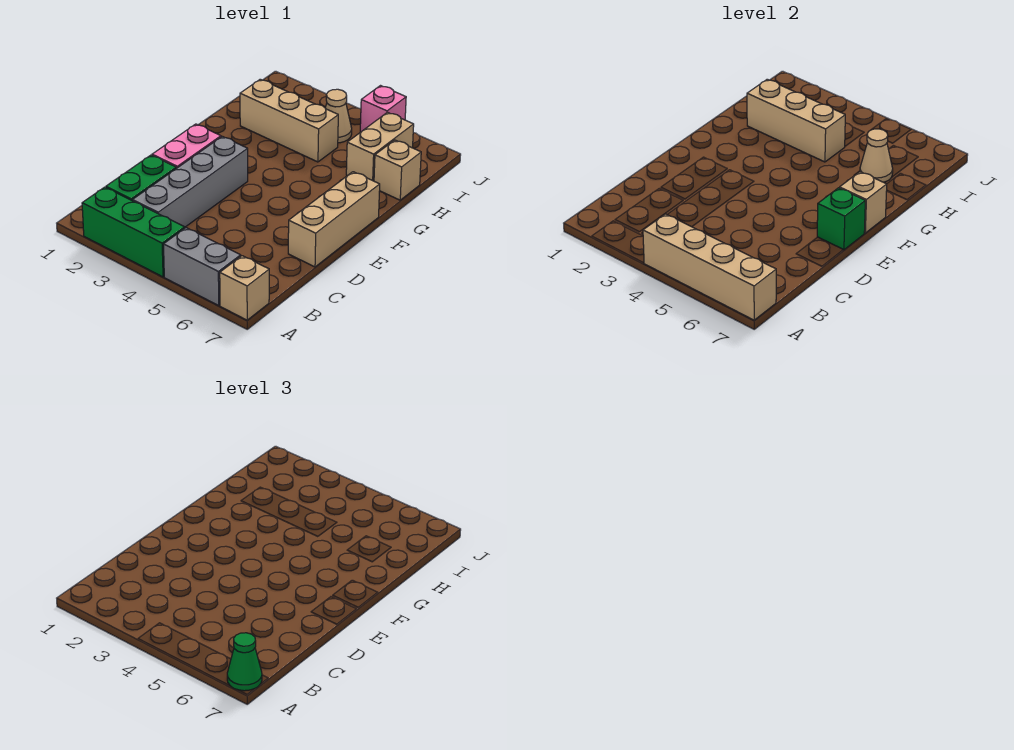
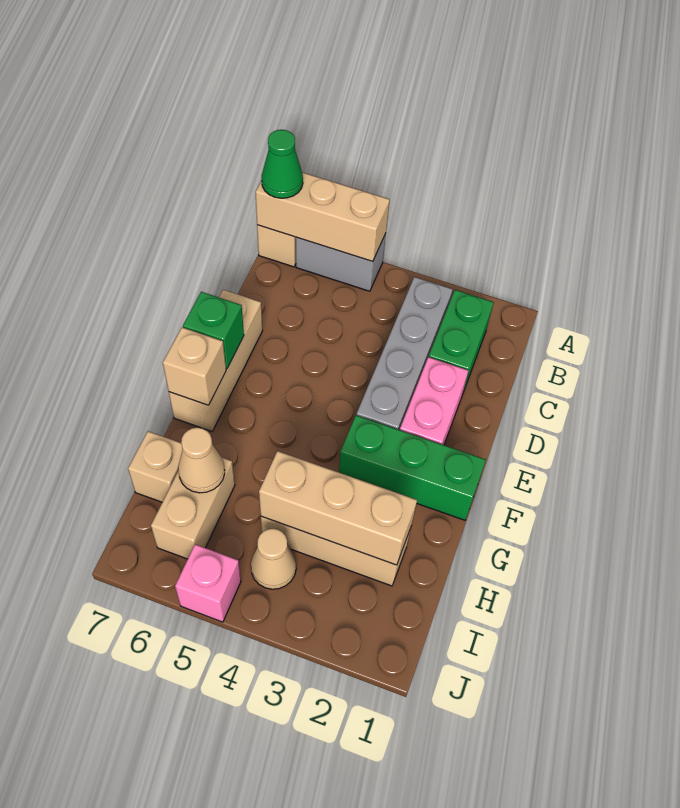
green brick A2:A4 level 1 -> green brick F1:F3 level 1
tan brick A4:A7 level 2 -> tan brick A5:A7 level 2

